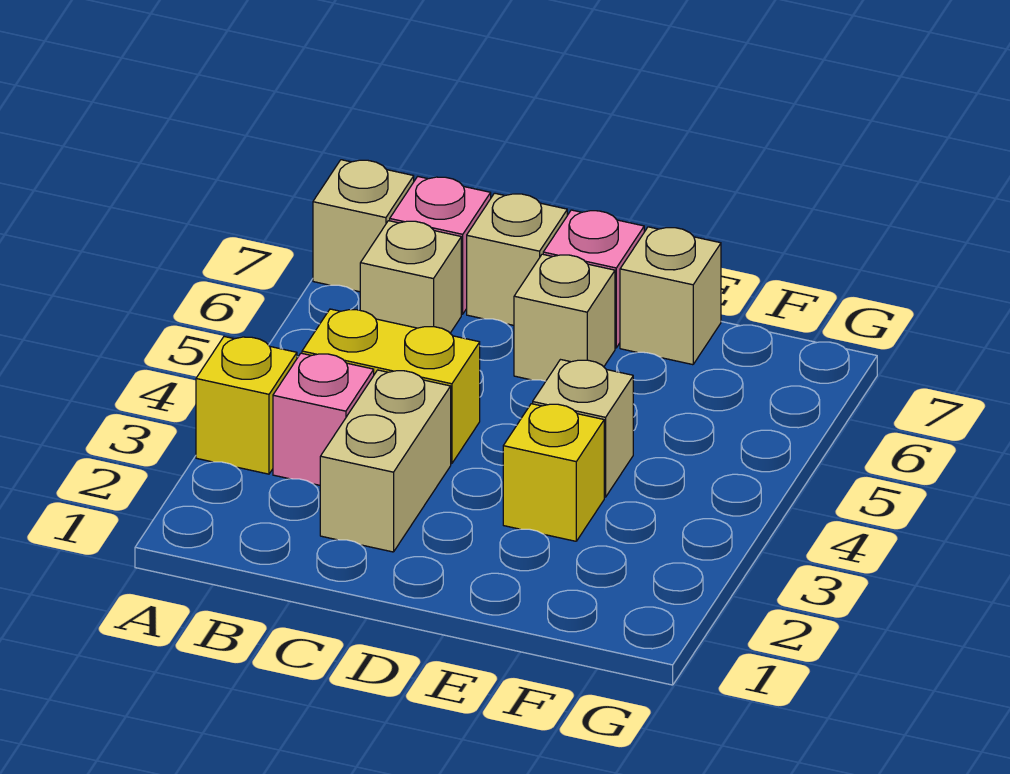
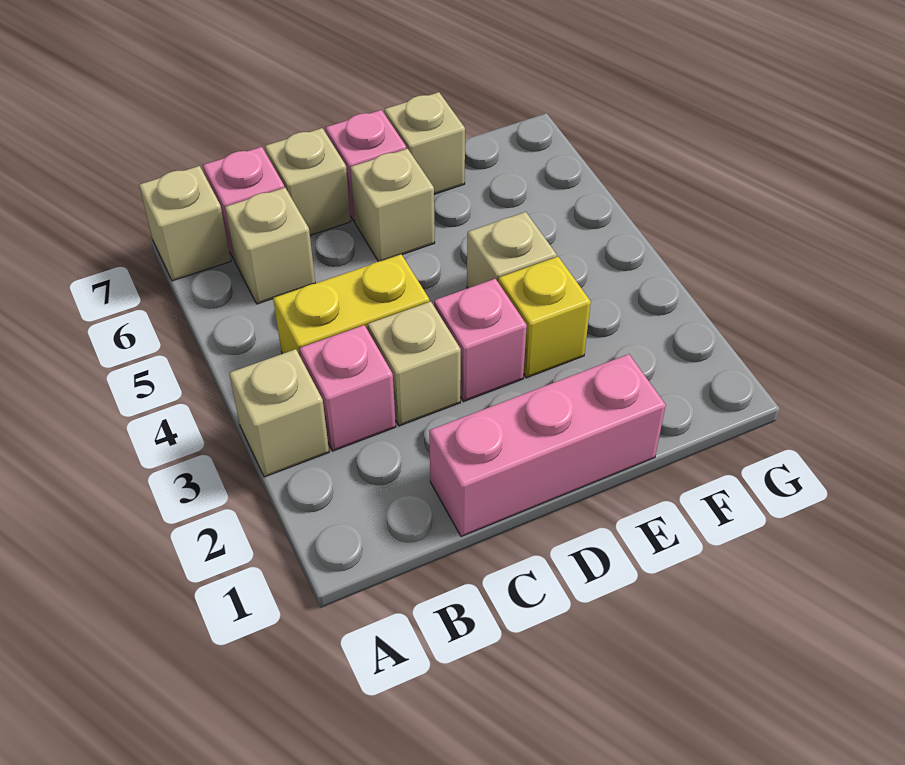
yellow brick A3 level 1 -> tan brick A3 level 1
none -> pink brick C1:E1 level 1
tan brick C2:C3 level 1 -> tan brick C3 level 1
none -> pink brick D3 level 1

